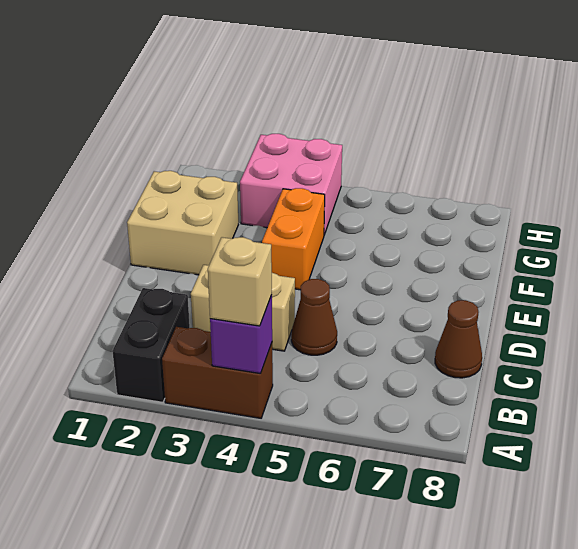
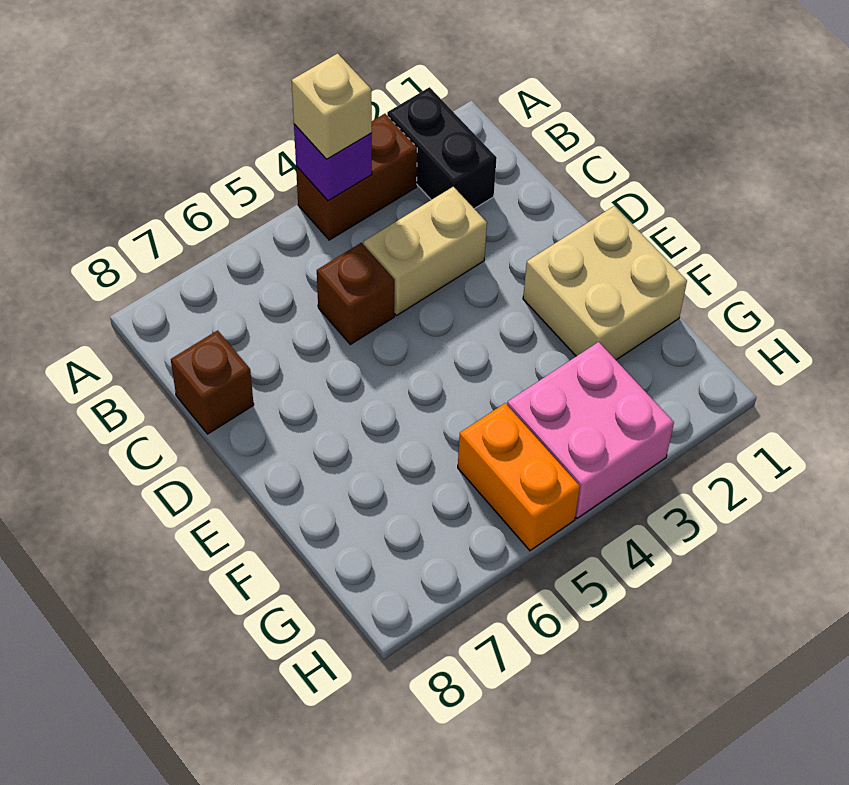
brown cone C5 level 1 -> brown brick C5 level 1
brown cone C8 level 1 -> brown brick C8 level 1
orange brick E4:F4 level 1 -> orange brick G5:H5 level 1

